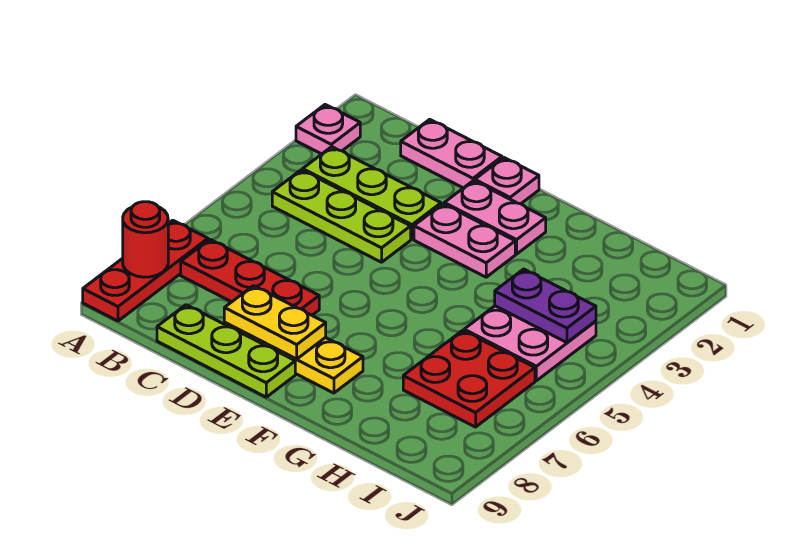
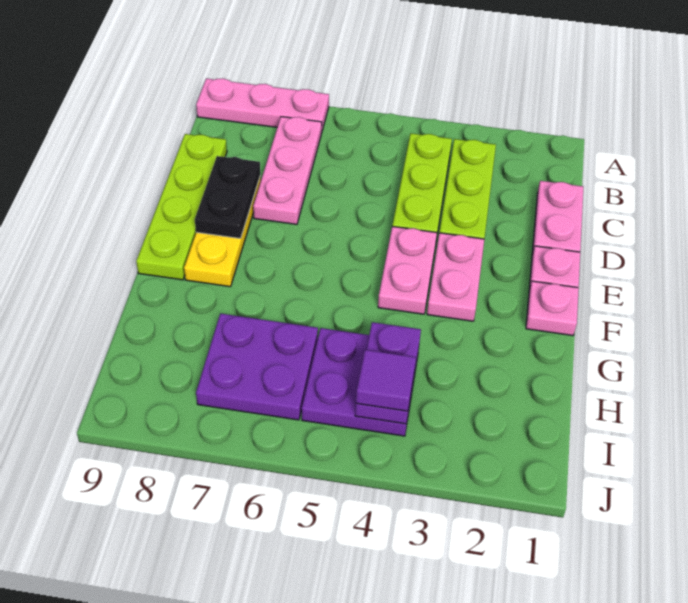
pink plate A2 level 1 -> pink plate F1 level 1
red plate A7:A9 level 1 -> pink plate A7:A9 level 1
red round brick A8 level 2 -> none
red plate B7:D7 level 1 -> pink plate B7:D7 level 1
lime plate C9:E9 level 1 -> lime plate C9:F9 level 1
yellow plate D8:E8 level 2 -> black plate D8:E8 level 2
pink plate E2:F2 level 1 -> pink plate E4:F4 level 1
pink plate H4:I5 level 1 -> purple plate H4:I5 level 1
red plate H6:I7 level 1 -> purple plate H6:I7 level 1
none -> purple tile I4 level 3

